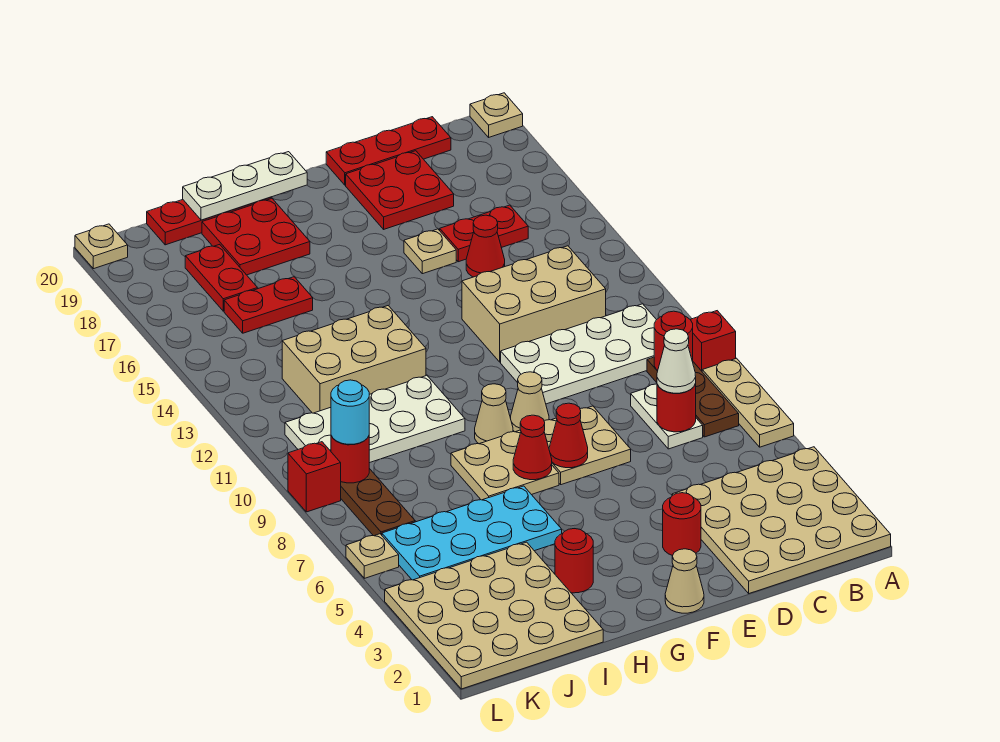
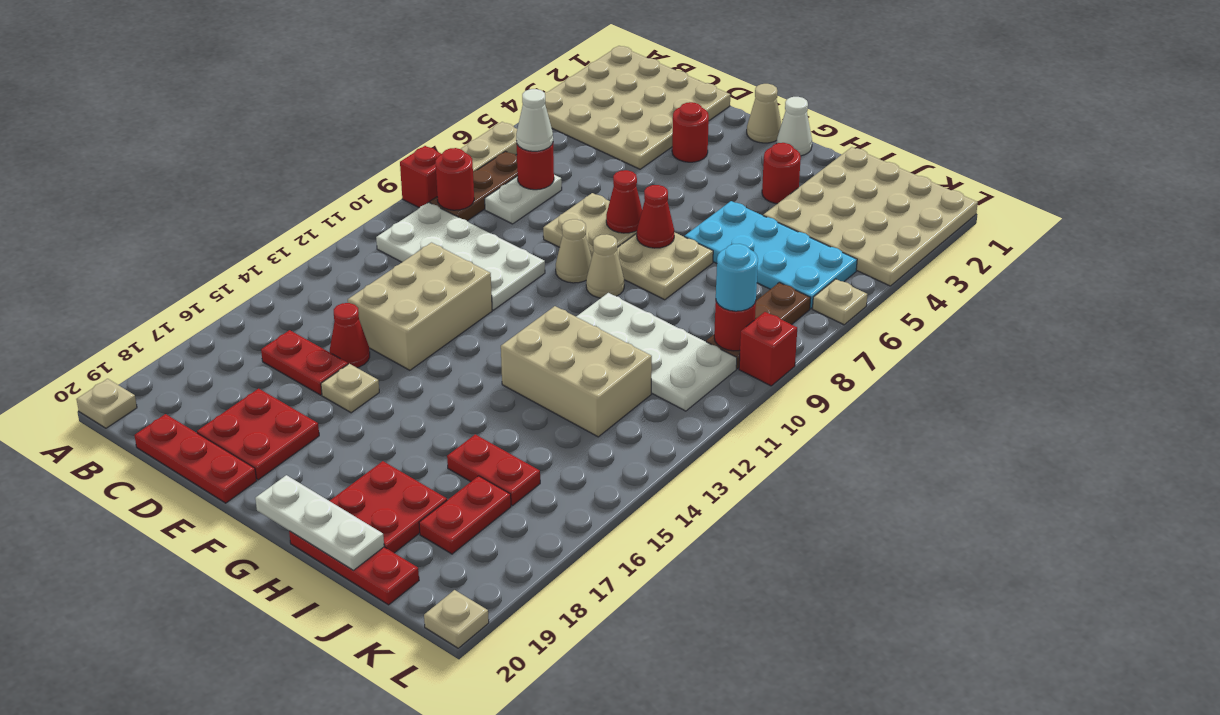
tan brick C12:E13 level 1 -> tan brick D12:E14 level 1
none -> white cone G1 level 1

